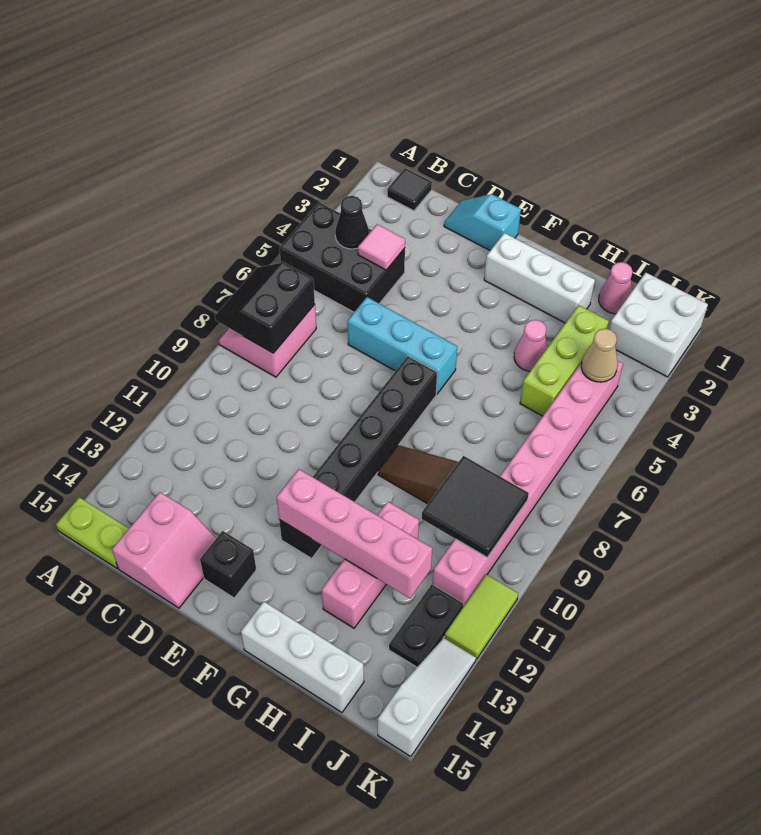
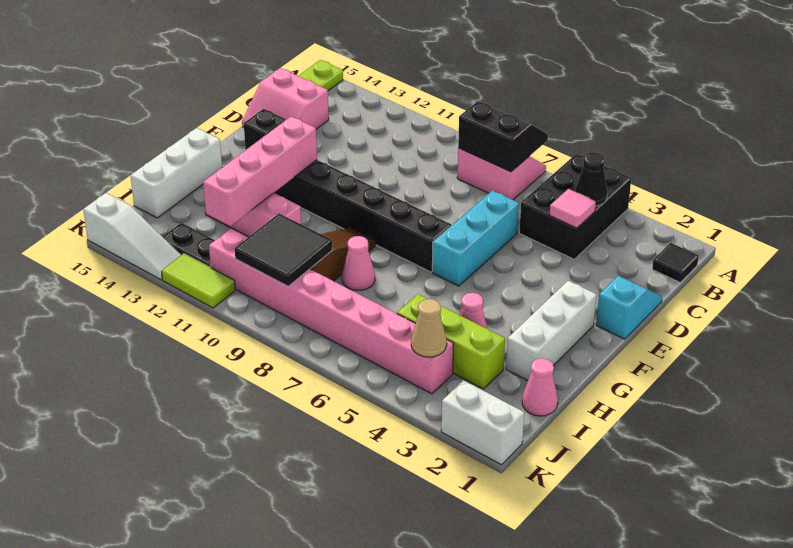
none -> pink cone H8 level 1
white brick J1:K2 level 1 -> white brick K1:K2 level 1

